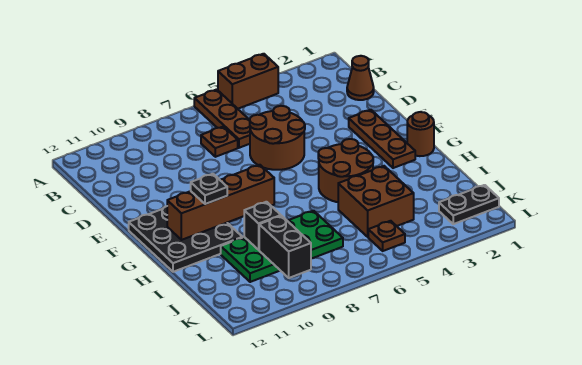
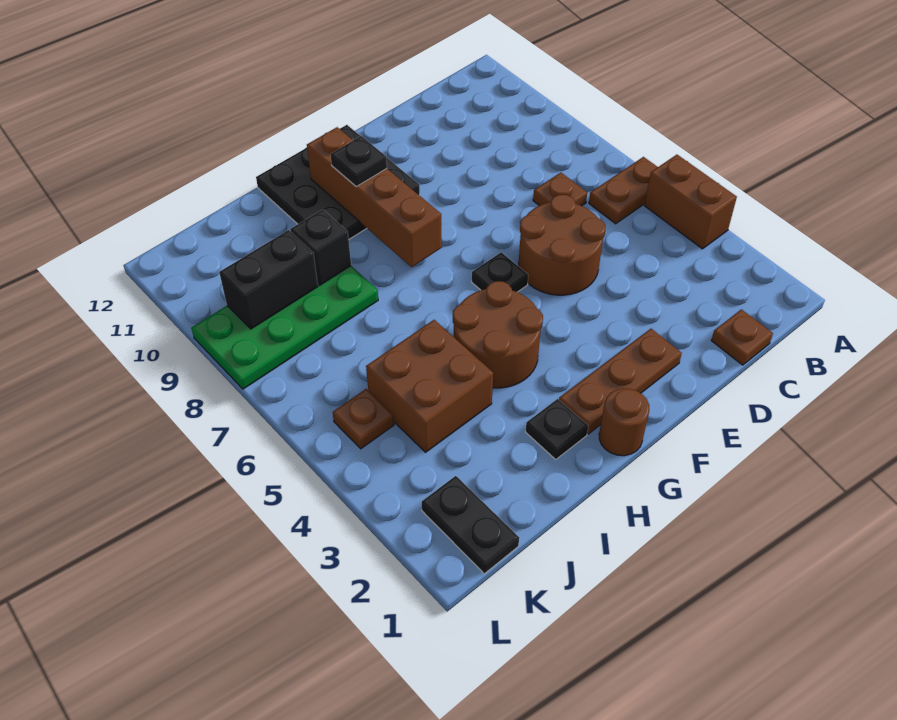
brown plate A6:C6 level 1 -> brown plate A6:B6 level 1
brown cone C1 level 1 -> brown plate C1 level 1
none -> black plate F6 level 1
none -> black plate H2 level 1
green plate I7:J10 level 1 -> green plate I8:L9 level 1

